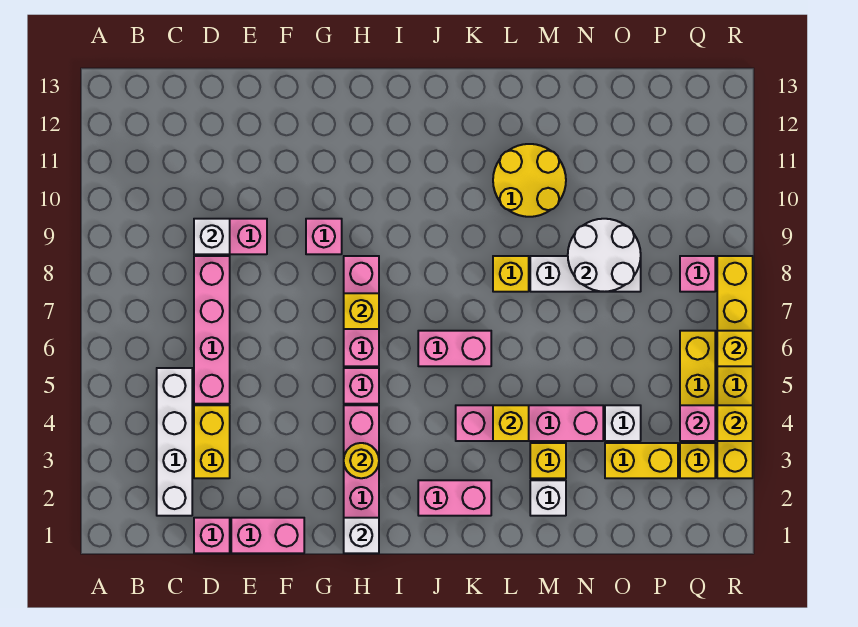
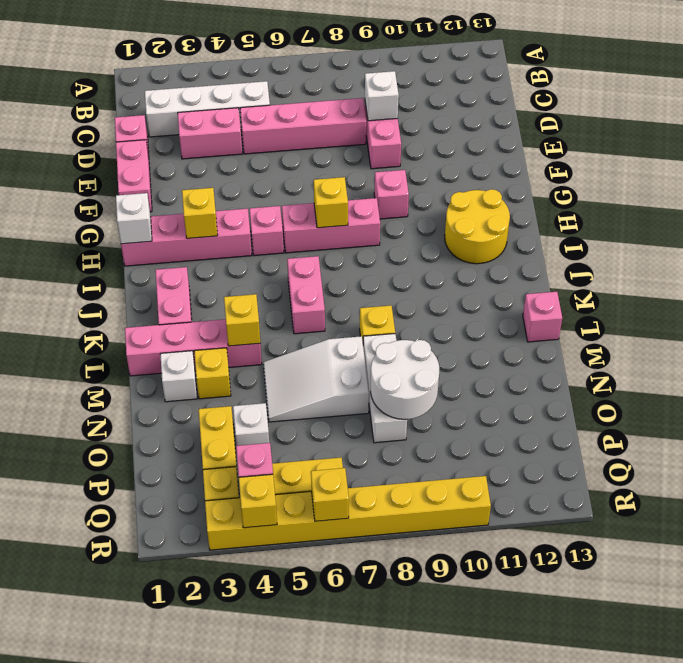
yellow brick D3:D4 level 1 -> pink brick D3:D4 level 1
yellow round brick H3 level 2 -> yellow brick H3 level 2
pink brick K4:N4 level 1 -> pink brick L1:L4 level 1
yellow round brick L10:M11 level 1 -> yellow round brick H11:I12 level 1
none -> white slope M5:N7 level 1 top 7
pink brick Q8 level 1 -> pink brick L13 level 1
yellow brick R3:R8 level 1 -> yellow brick R3:R10 level 1

